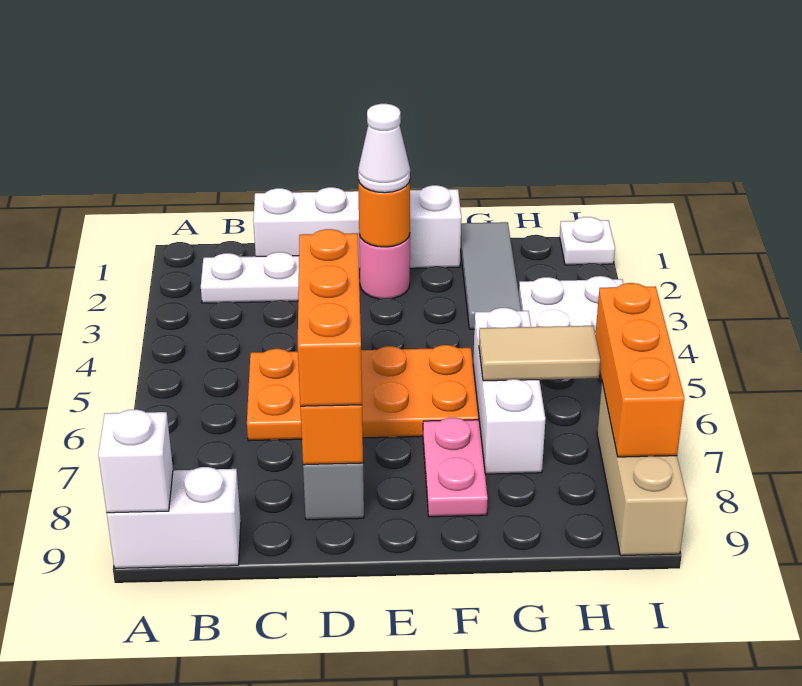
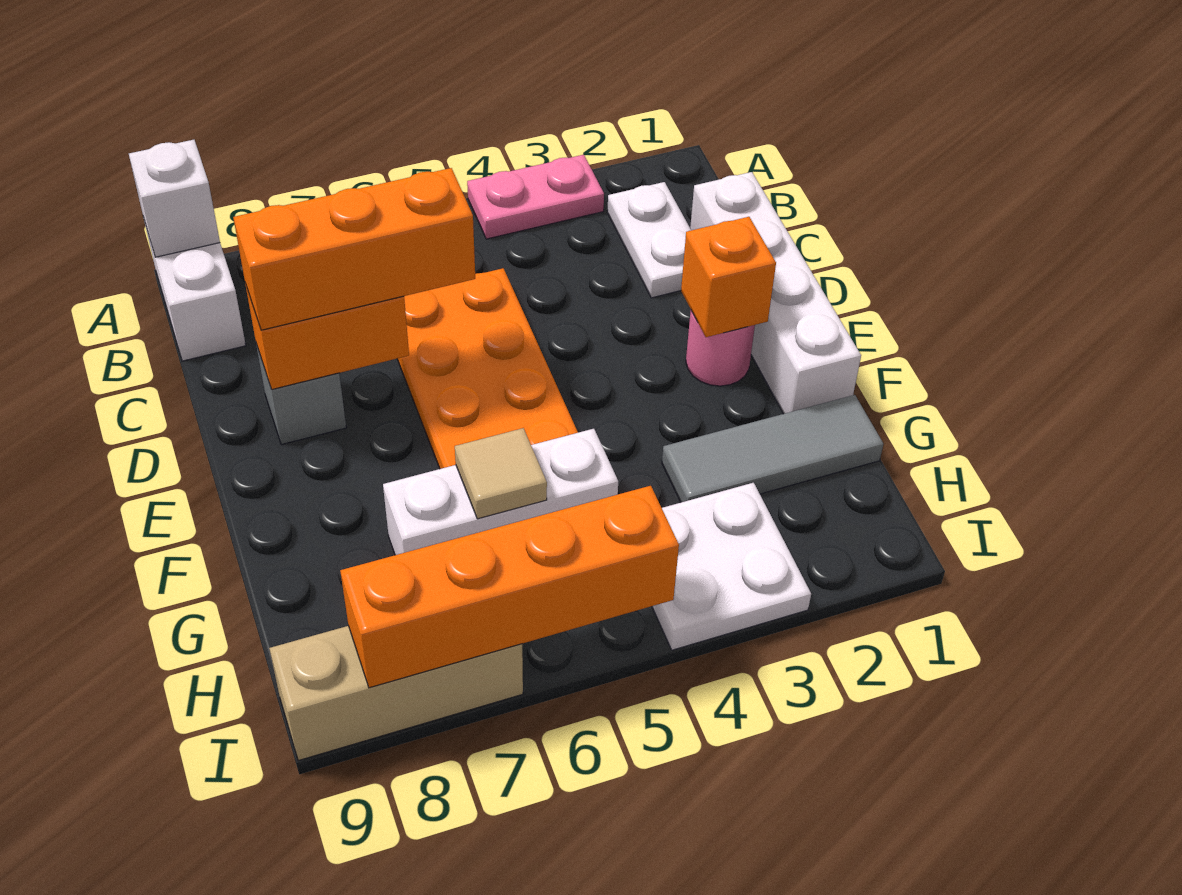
orange round brick E2 level 2 -> orange brick E2 level 2
white cone E2 level 3 -> none
pink plate F7:F8 level 1 -> pink plate A3:A4 level 1
tan tile G6:H6 level 2 -> tan tile G6 level 2
white plate I1 level 1 -> none
orange brick I6:I8 level 2 -> orange brick I5:I8 level 2

